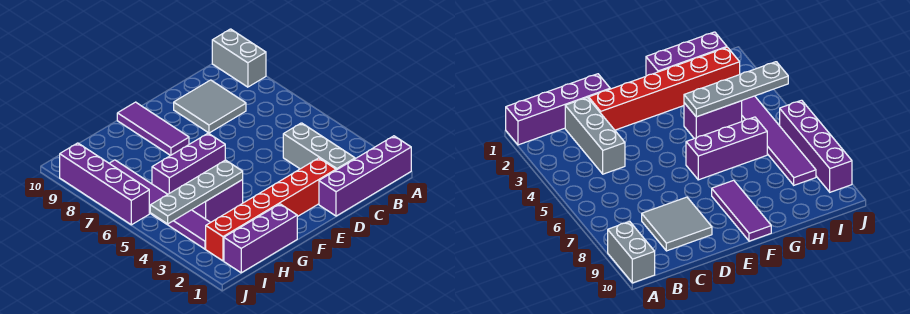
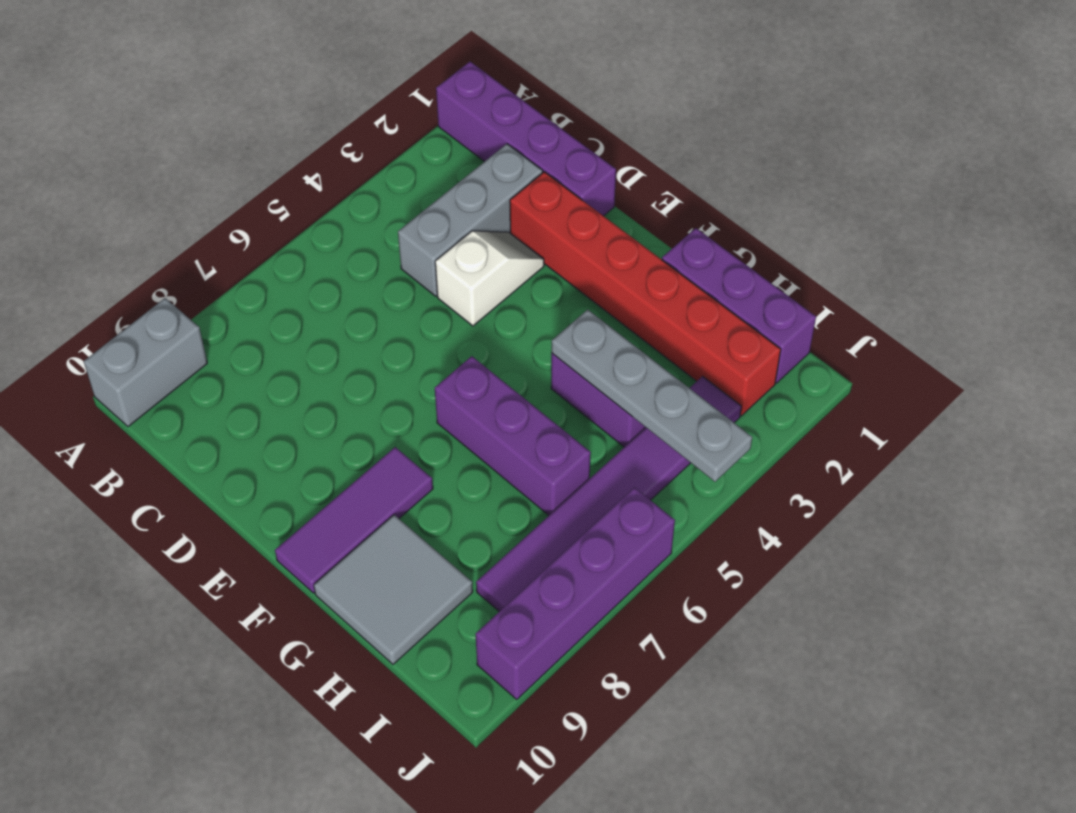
grey tile C8:D9 level 1 -> grey tile G9:H10 level 1
none -> white slope D3:D4 level 1 top 4

